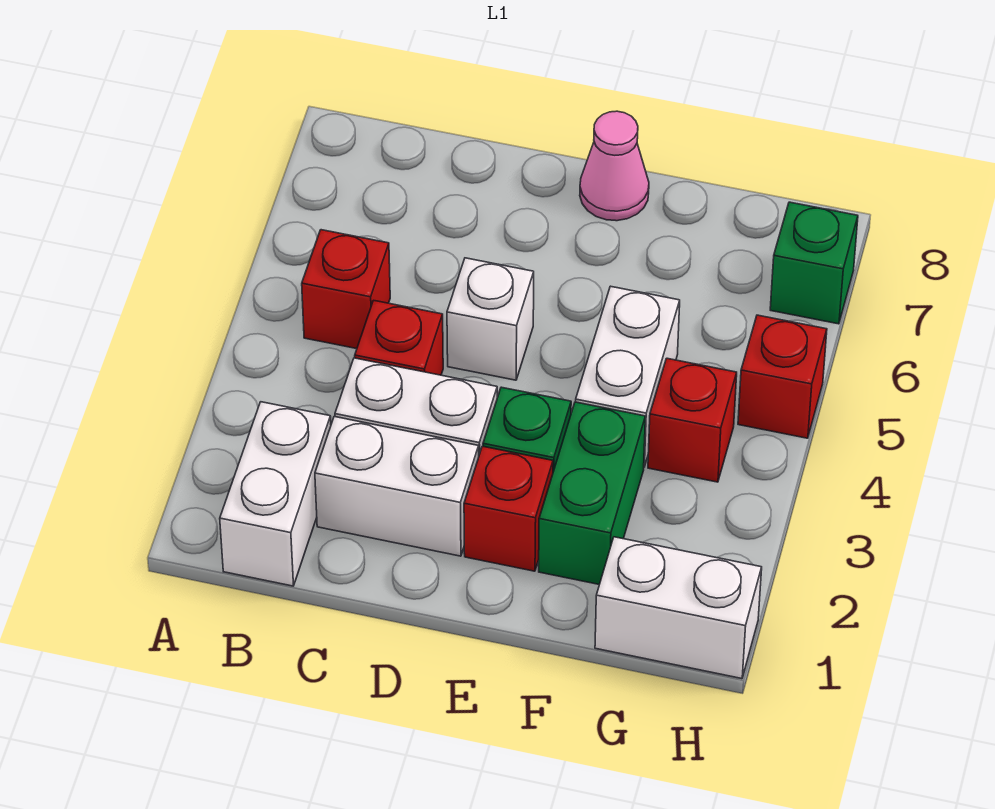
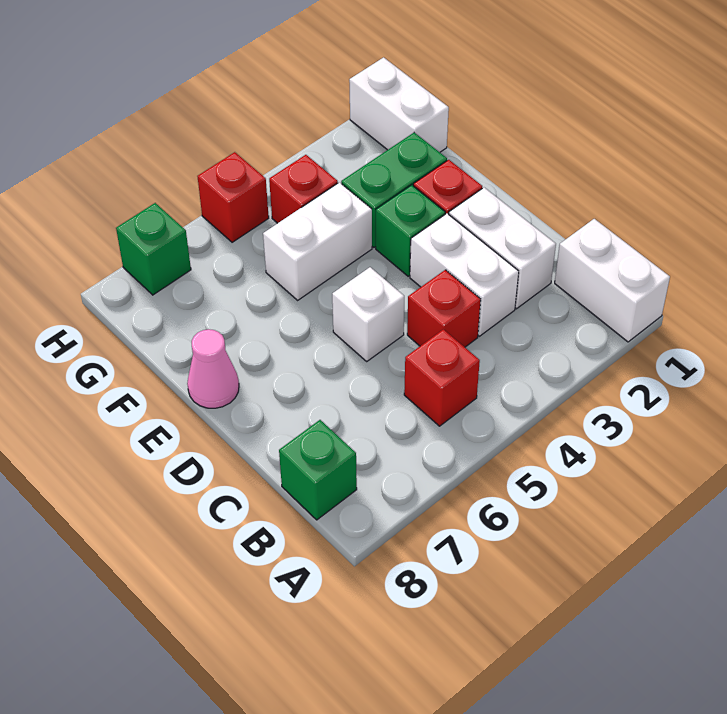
white brick B1:B2 level 1 -> white brick A1:B1 level 1
none -> green brick B8 level 1

